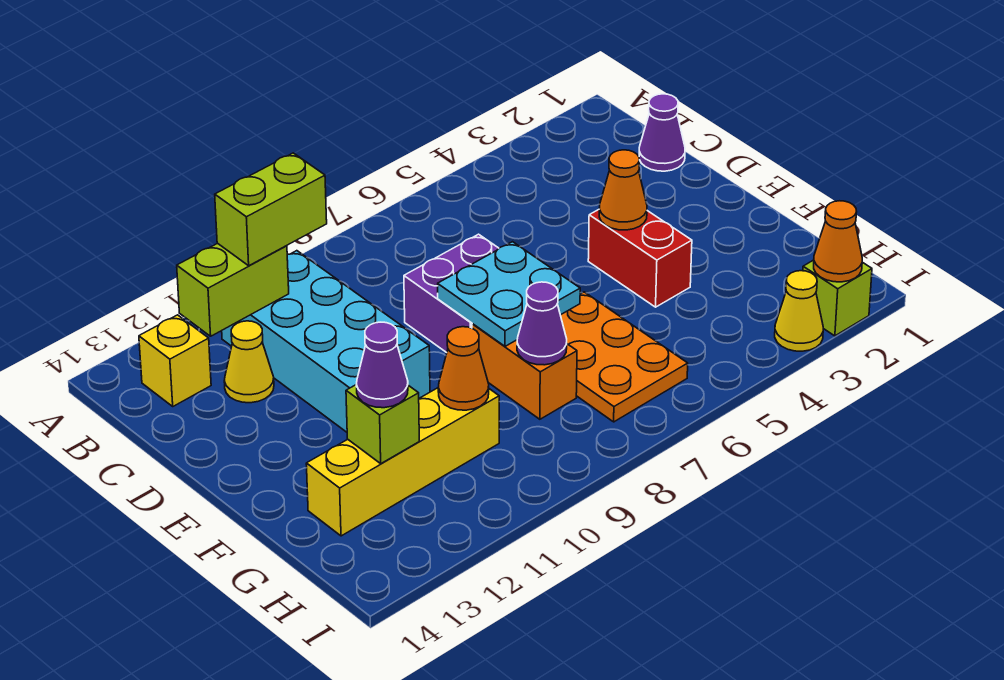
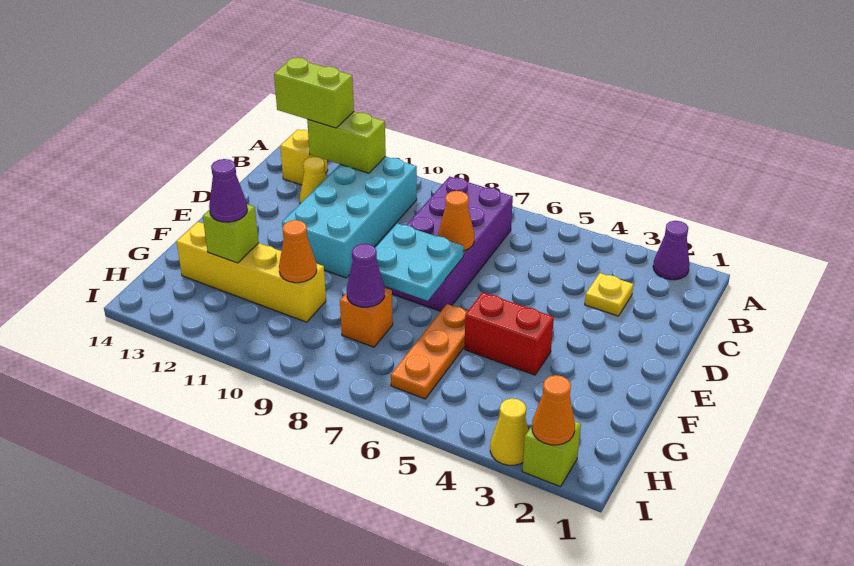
lime brick B10:B11 level 3 -> lime brick B12:B13 level 3
purple cone C1 level 1 -> purple cone A2 level 1
none -> yellow plate C3 level 1
purple brick D7:E8 level 1 -> purple brick B7:E8 level 1
red brick E4:F4 level 1 -> red brick F4:F5 level 1
orange cone E4 level 2 -> orange cone D7 level 2
orange plate F6:H7 level 1 -> orange plate F6:H6 level 1
orange brick F8:G8 level 1 -> orange brick G8 level 1

